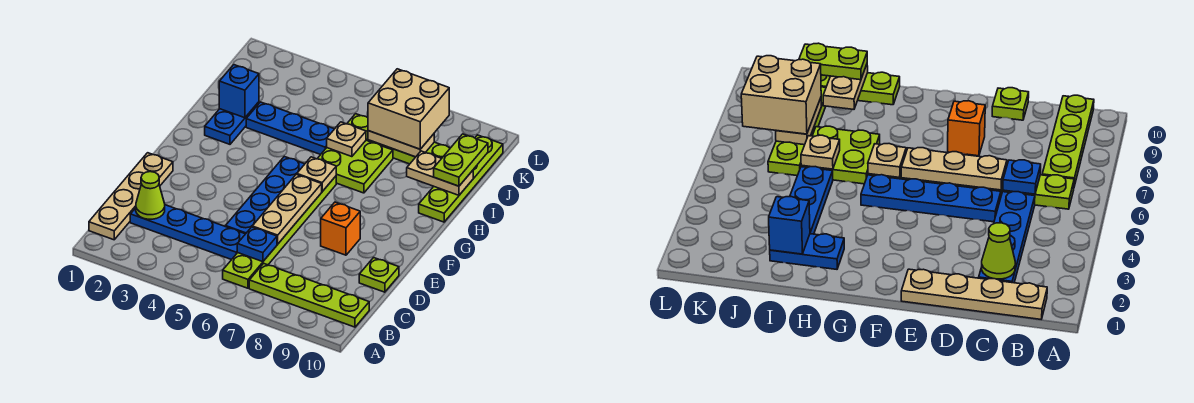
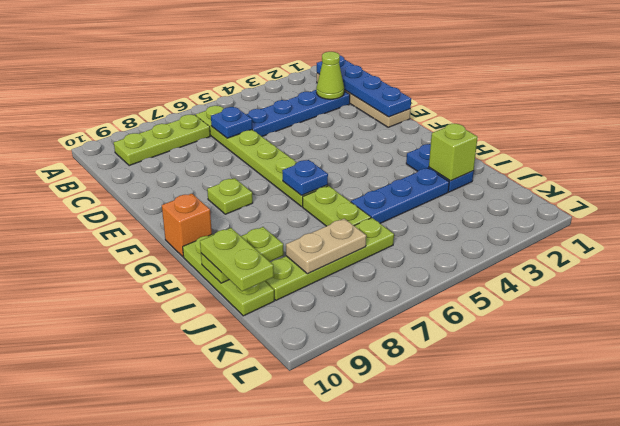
lime plate B7:B10 level 1 -> lime plate B7:B9 level 1
blue plate D5:G5 level 1 -> blue plate B1:E1 level 2
tan plate D6:F6 level 2 -> none
lime plate D10 level 1 -> lime plate F8 level 1
orange brick E8 level 1 -> orange brick G10 level 1
tan plate G6 level 2 -> blue plate G6 level 2
lime plate H6:I7 level 1 -> lime plate H6:I6 level 1
lime plate H10:K10 level 1 -> lime plate H10:J10 level 1
blue brick I2 level 2 -> lime brick I2 level 2
tan plate I6 level 2 -> none
tan plate I9:I10 level 2 -> lime plate I9:I10 level 2
tan brick J7:K8 level 3 -> none

